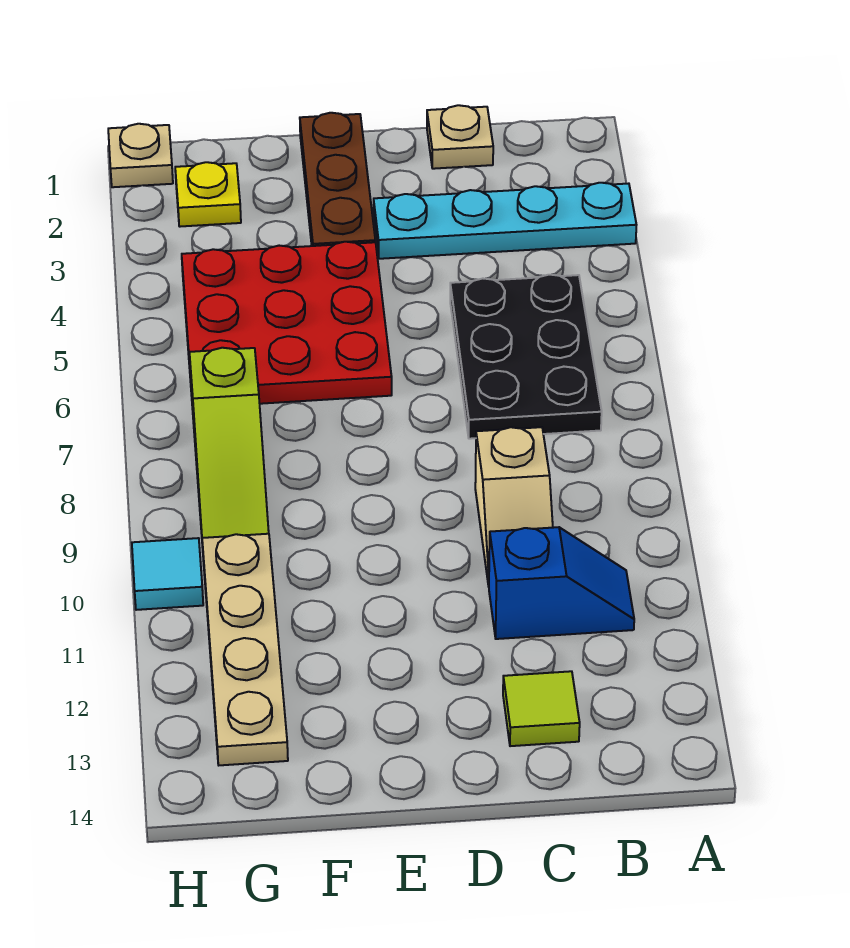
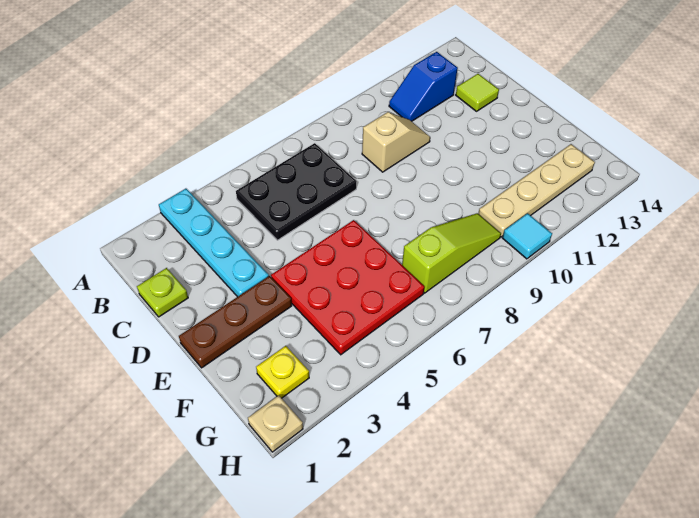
blue slope B11:C11 level 1 top C -> blue slope B11:B12 level 1 top 12
tan plate C1 level 1 -> lime plate C1 level 1

